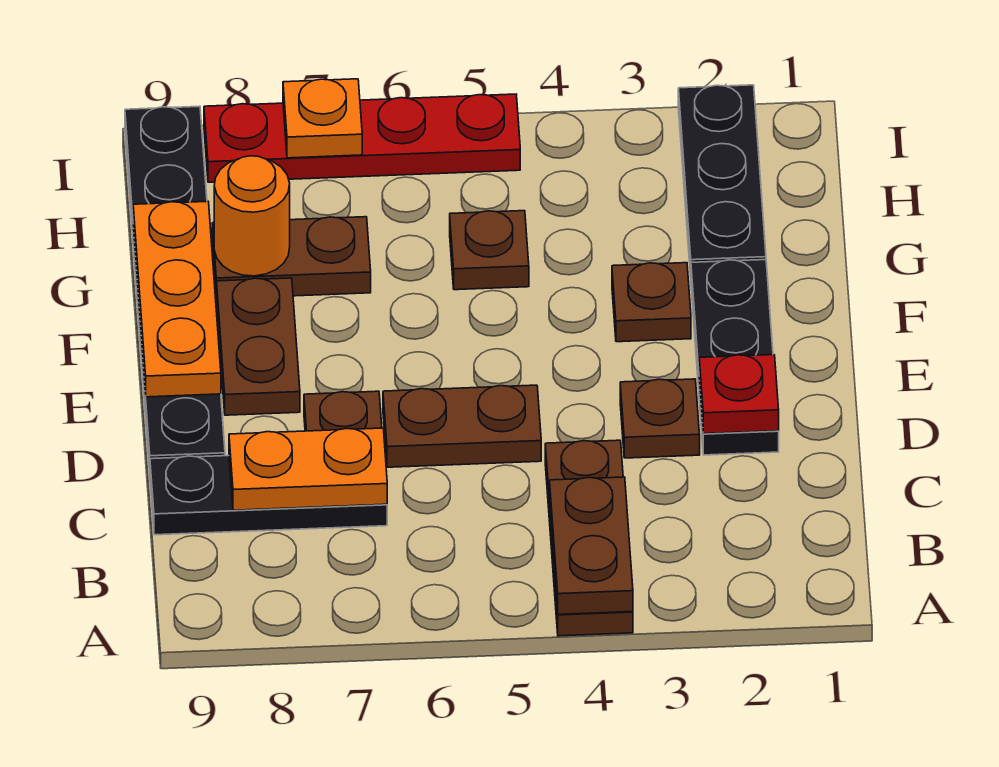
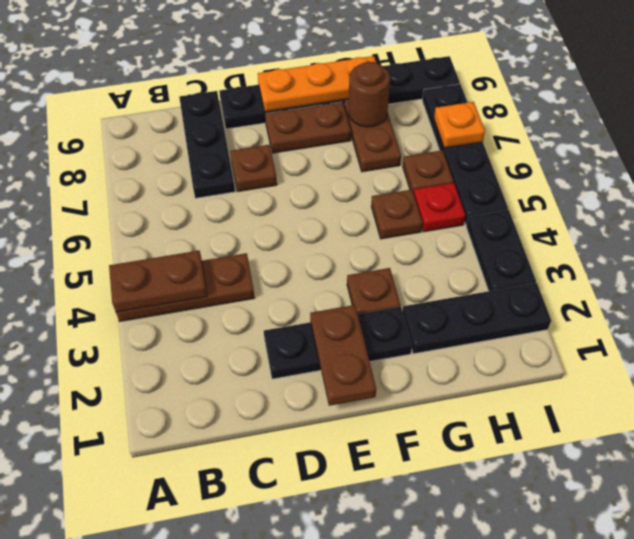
orange plate C7:C8 level 2 -> none
red plate D2 level 2 -> red plate H5 level 1
brown plate D3 level 1 -> brown plate H6 level 1
brown plate D5:D6 level 1 -> brown plate E1:E2 level 2
orange round brick G8 level 2 -> brown round brick G8 level 2
none -> black plate I3:I4 level 1
red plate I5:I8 level 1 -> black plate I5:I8 level 1

